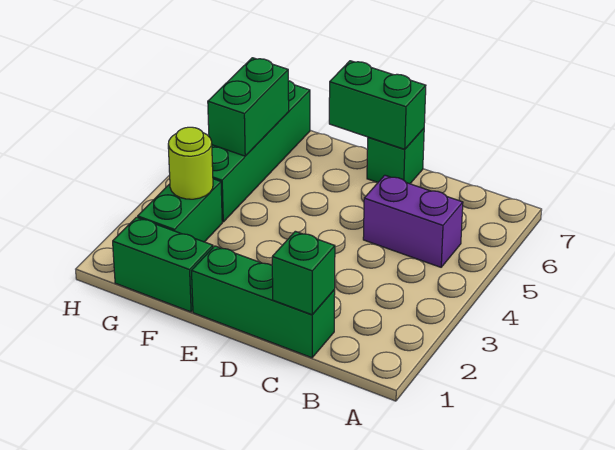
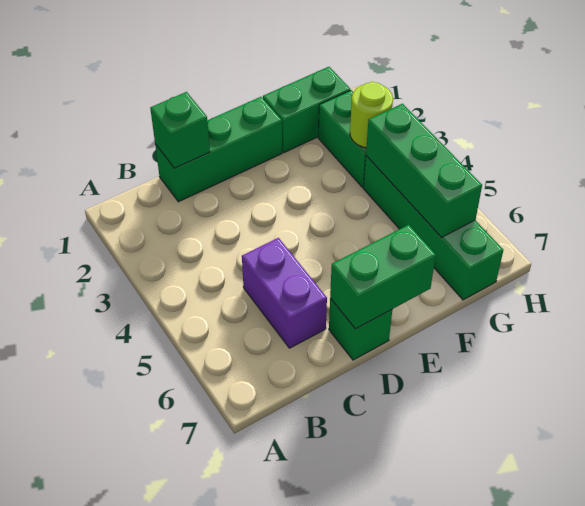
purple brick B5:C5 level 1 -> purple brick C5:C6 level 1
green brick G5:G6 level 2 -> green brick G4:G6 level 2

